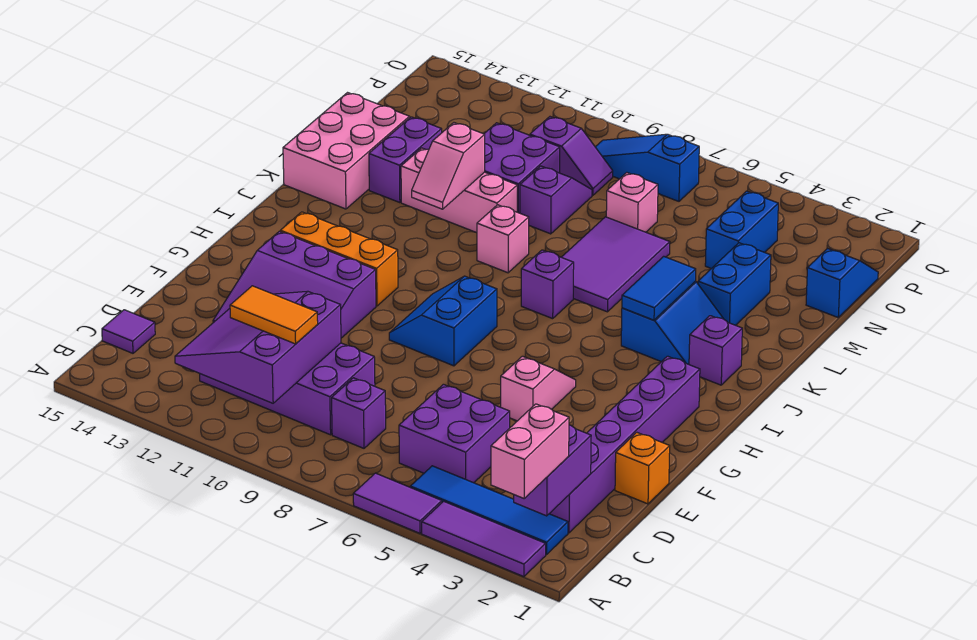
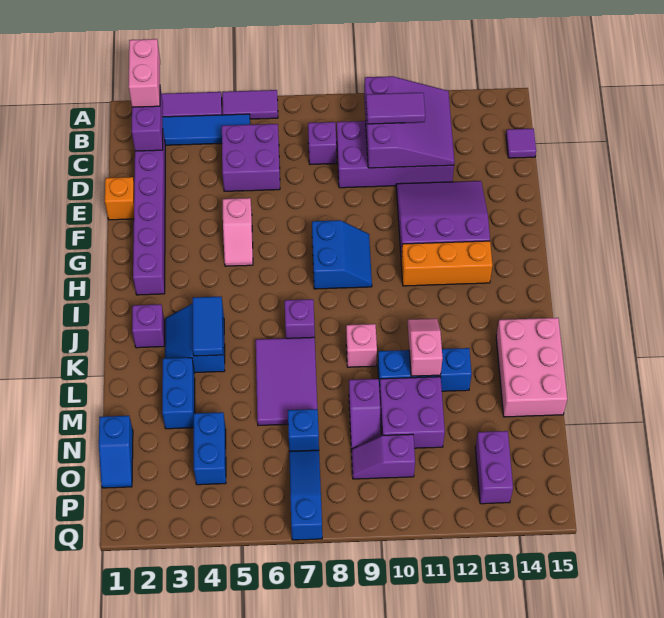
orange tile C10:C11 level 3 -> purple tile C10:C11 level 3
pink brick L10:L12 level 1 -> blue brick L10:L12 level 1
purple brick L13:M13 level 1 -> purple brick O13:P13 level 1
pink brick N7 level 1 -> blue brick N7 level 1
blue slope P7:P9 level 1 top 7 -> blue slope O7:Q7 level 1 top Q

